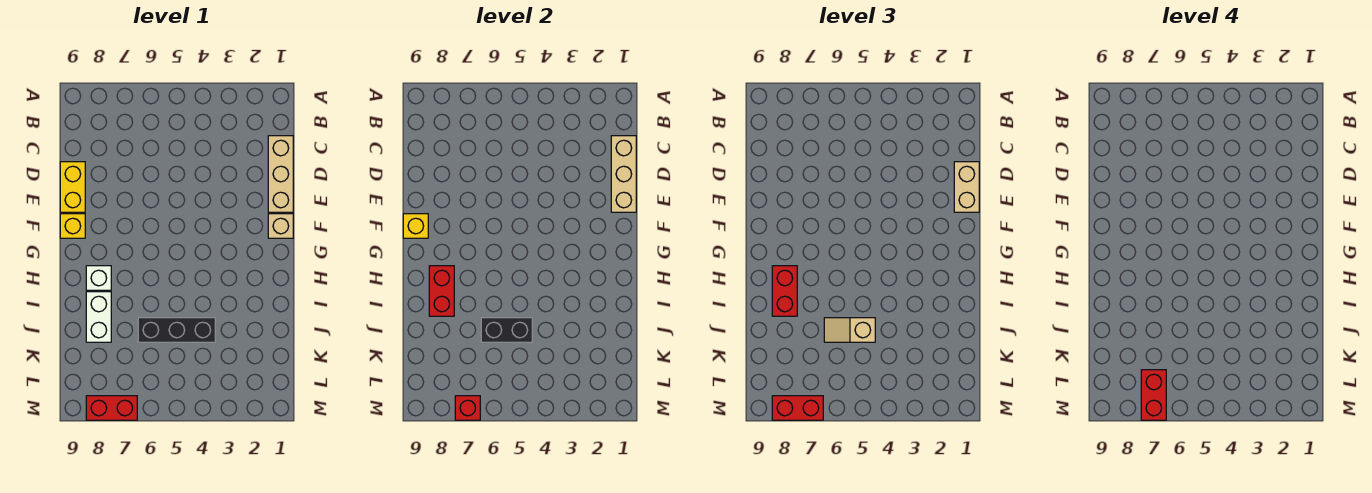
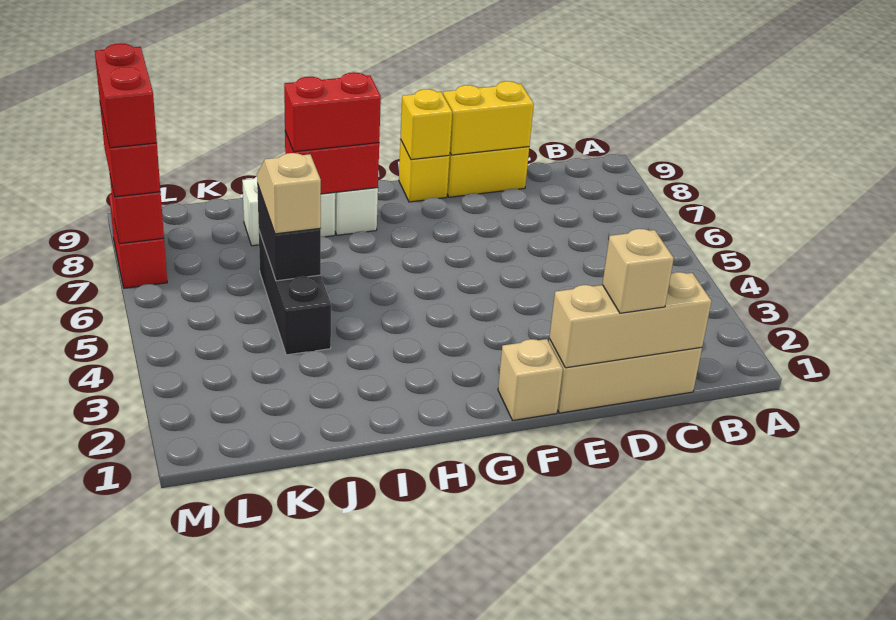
tan brick D1:E1 level 3 -> tan brick D1 level 3
none -> yellow brick D9:E9 level 2
red brick L7:M7 level 4 -> red brick M7:M8 level 4

